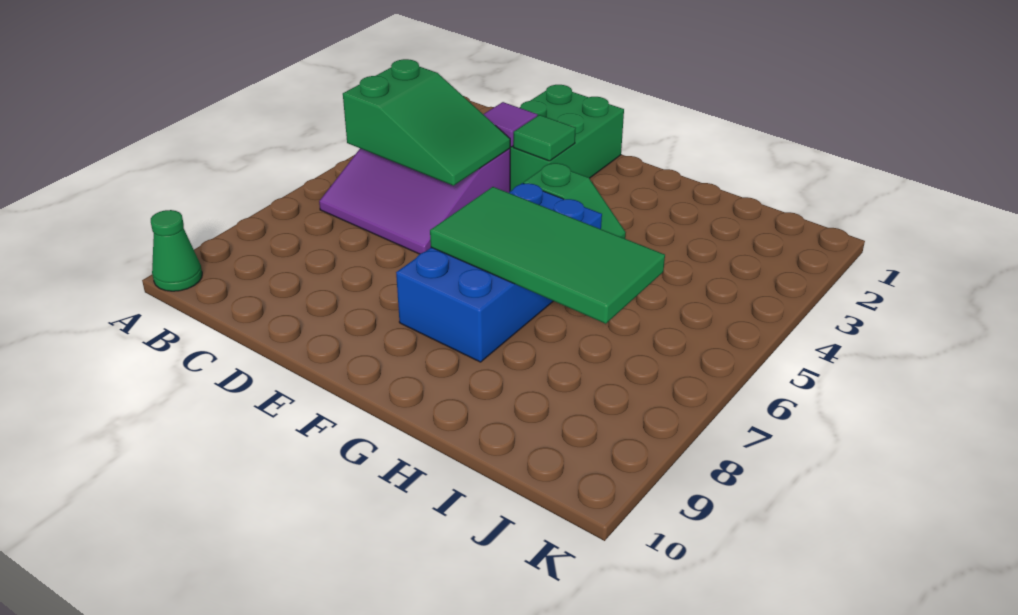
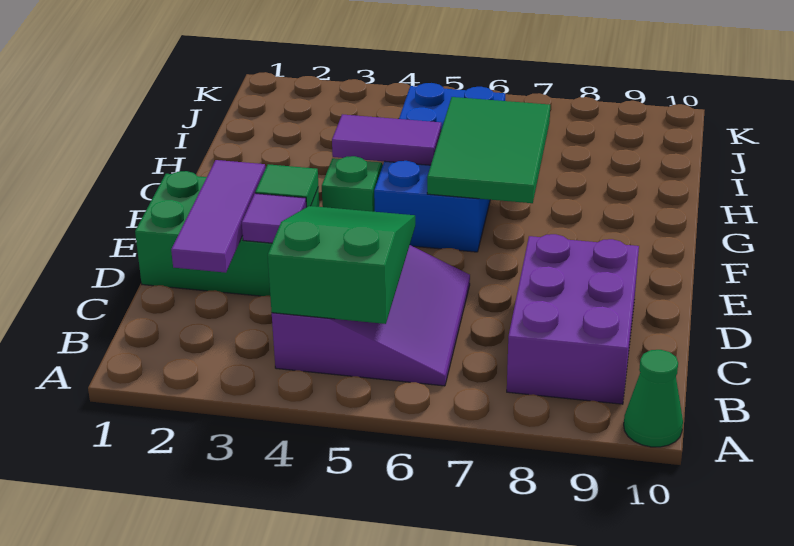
none -> purple brick B8:D9 level 1
none -> purple tile C2:E2 level 2
blue brick F5:G8 level 1 -> blue brick F5:I6 level 1
green tile F6:I7 level 2 -> green tile F6:H7 level 2
none -> purple tile G4:G5 level 2

